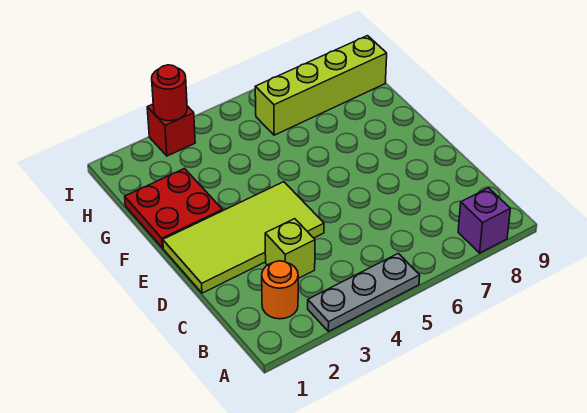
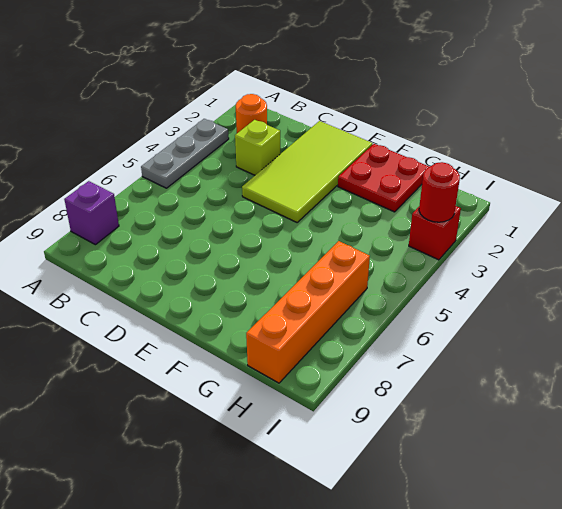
lime brick H6:H9 level 1 -> orange brick H6:H9 level 1

